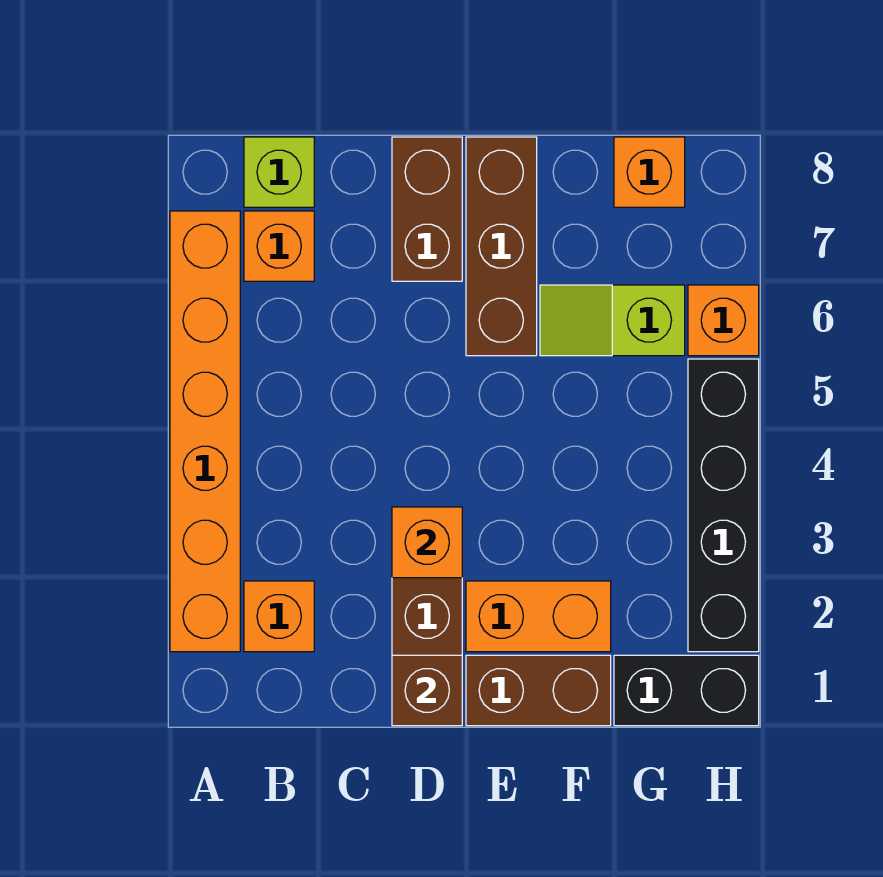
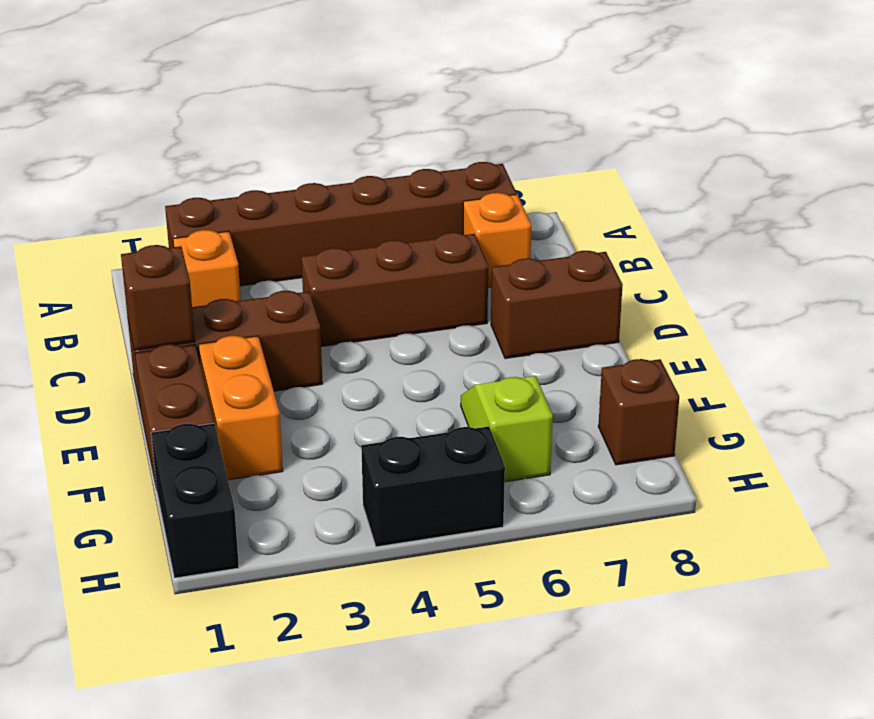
orange brick A2:A7 level 1 -> brown brick A2:A7 level 1
lime brick B8 level 1 -> none
orange brick D3 level 2 -> none
brown brick E6:E8 level 1 -> brown brick C4:C6 level 1
orange brick G8 level 1 -> brown brick G8 level 1
black brick H2:H5 level 1 -> black brick H4:H5 level 1
orange brick H6 level 1 -> none

